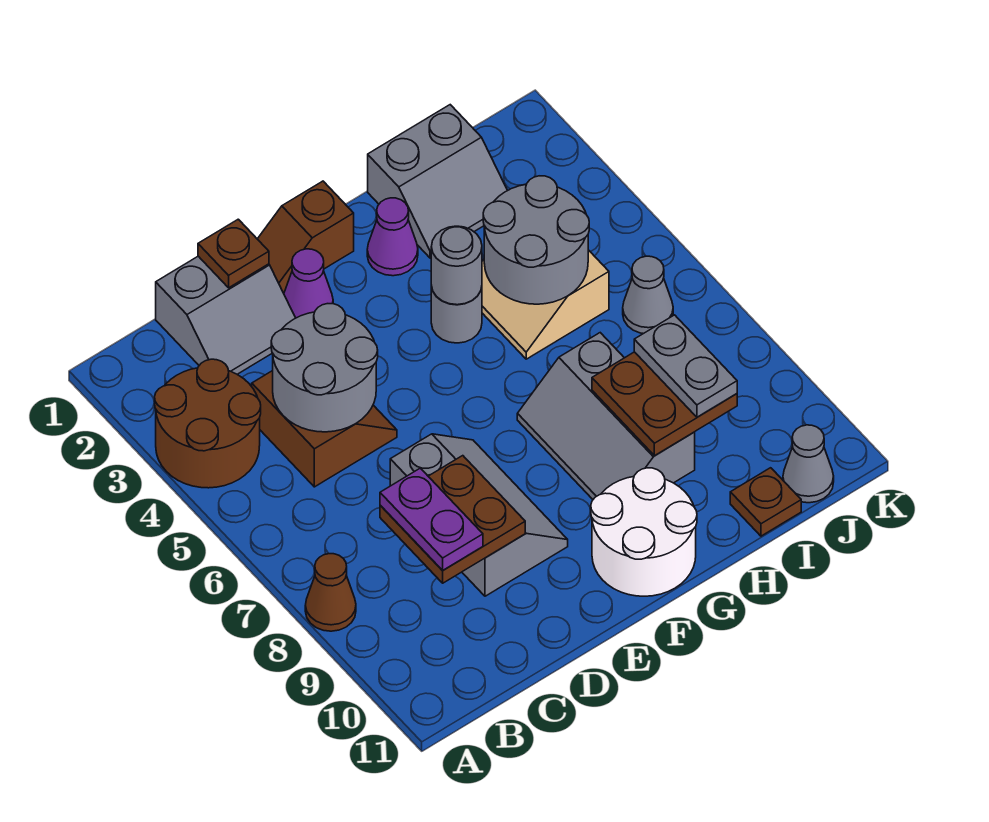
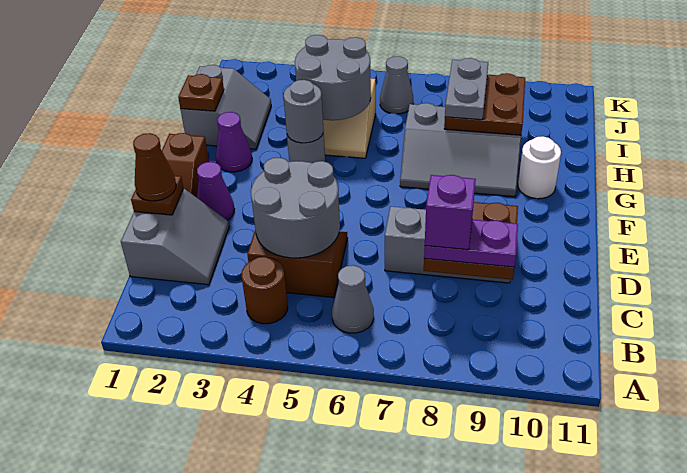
brown round brick A3:B4 level 1 -> brown round brick B4 level 1
brown cone A8 level 1 -> brown cone D1 level 3
none -> purple brick C8 level 4
white round brick F10:G11 level 1 -> white round brick G10 level 1
grey plate I8:I9 level 3 -> grey plate H8:I8 level 3
brown plate I11 level 1 -> brown plate H1 level 2
grey cone J11 level 1 -> grey cone B6 level 1

